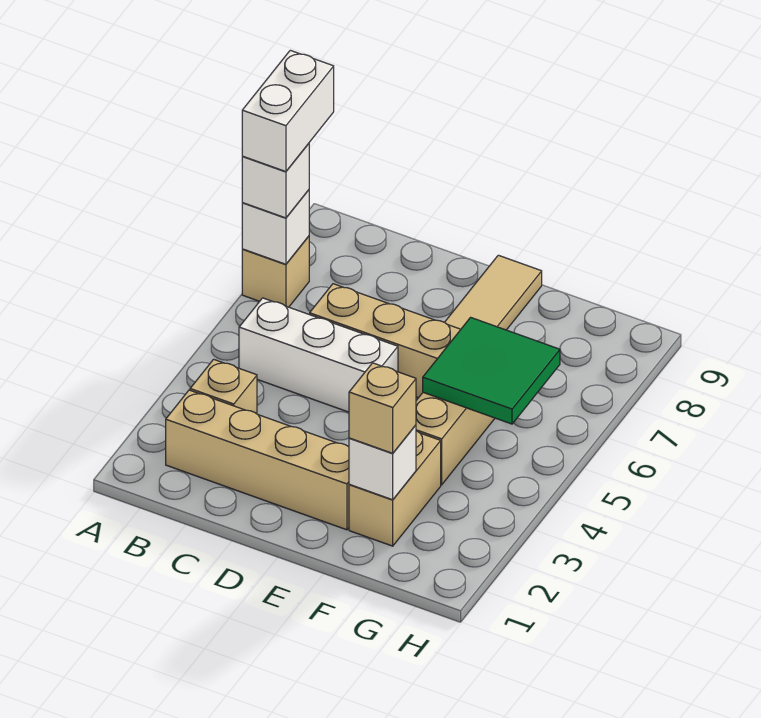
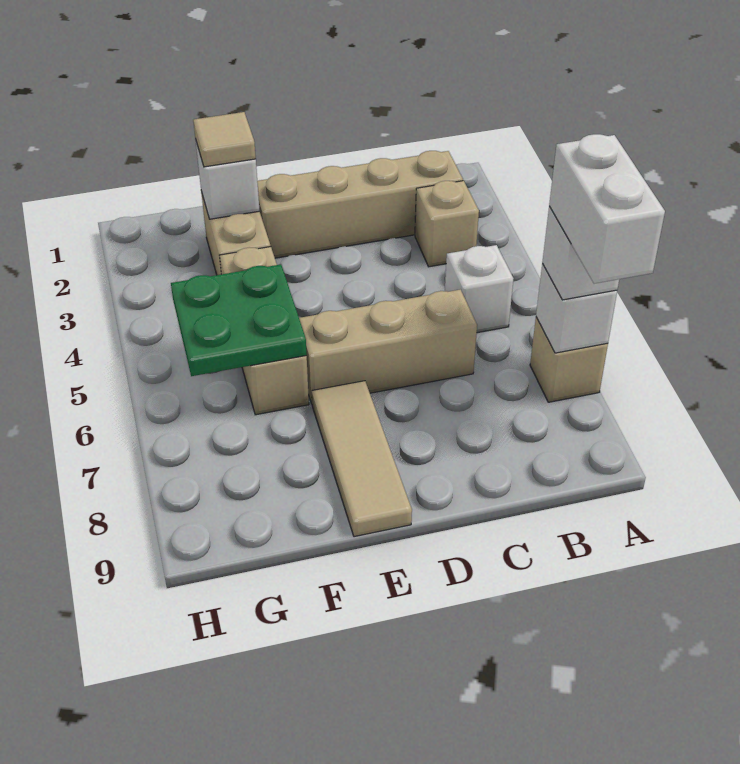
white brick B5:D5 level 1 -> white brick B5 level 1
tan brick F2 level 3 -> tan tile F2 level 3
green tile F5:G6 level 2 -> green plate F5:G6 level 2

